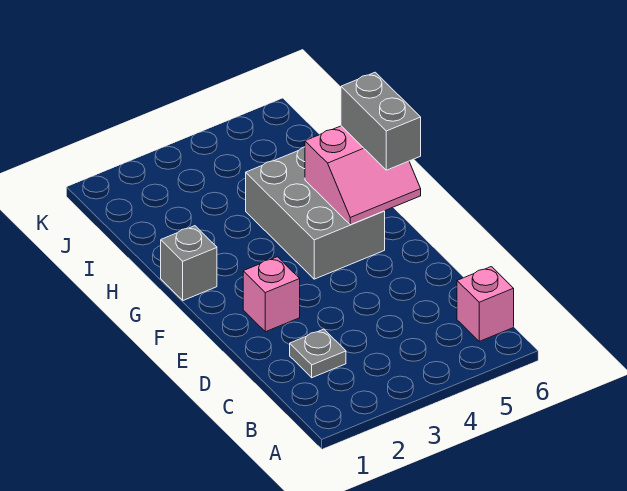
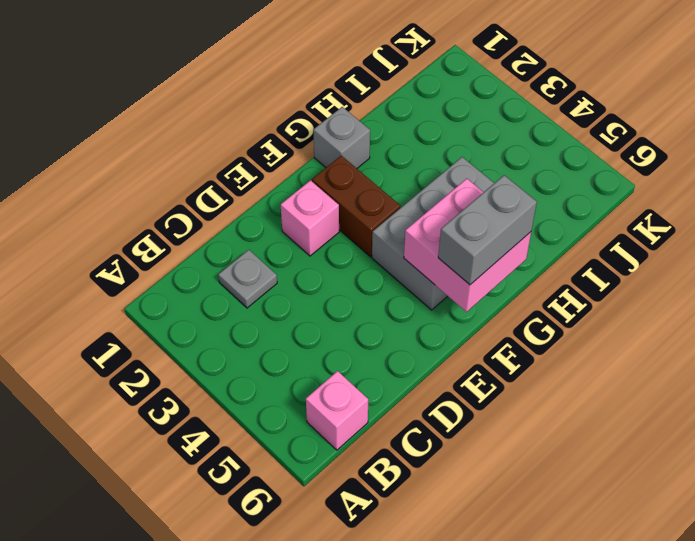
none -> brown brick F2:F3 level 1
pink slope F5:G6 level 2 top G -> pink brick F5:G6 level 2

